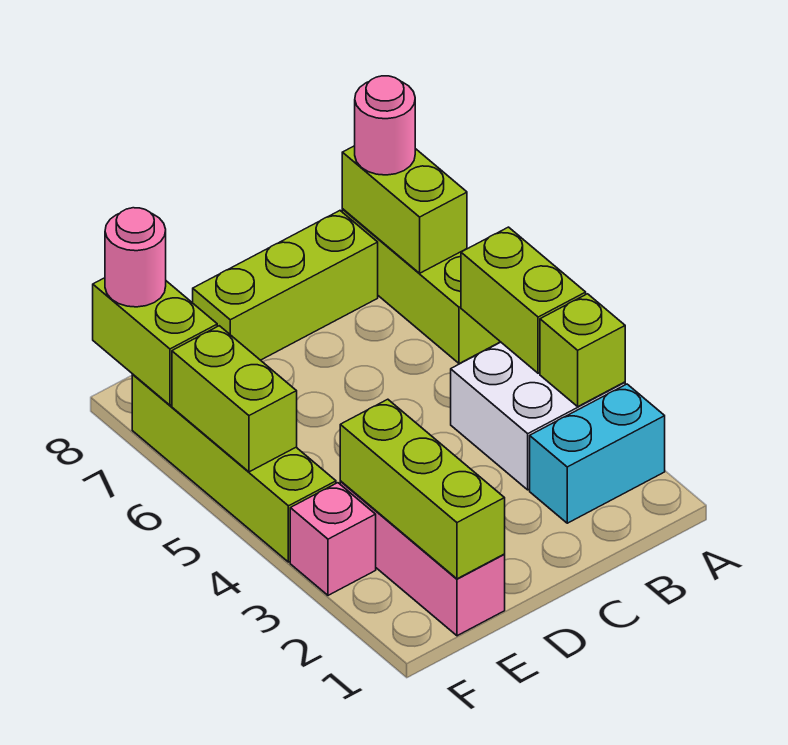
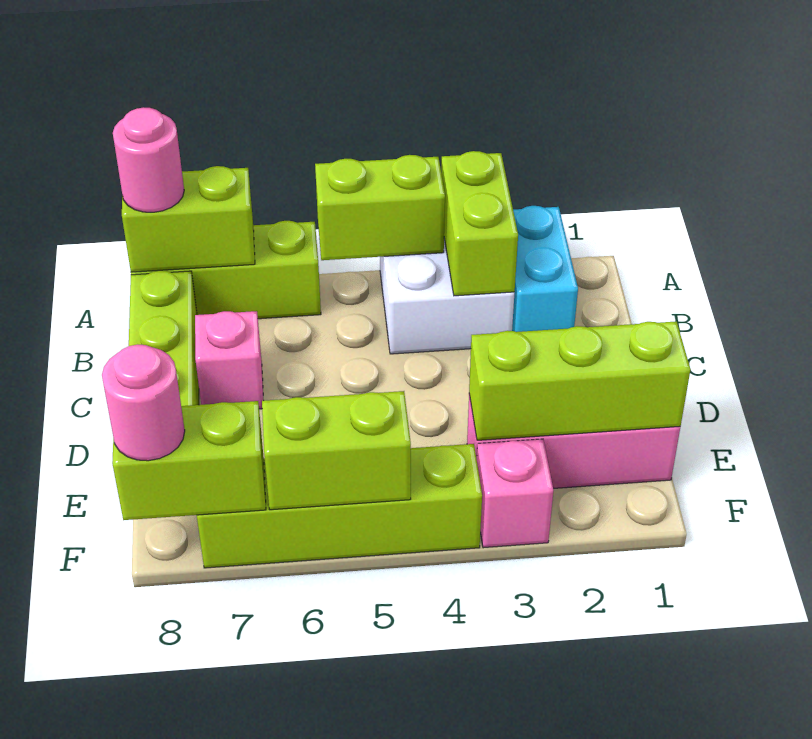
lime brick A3 level 2 -> lime brick A3:B3 level 2
none -> pink brick C7 level 1

